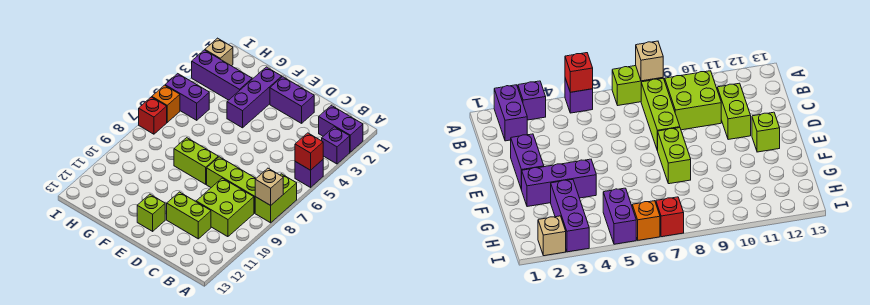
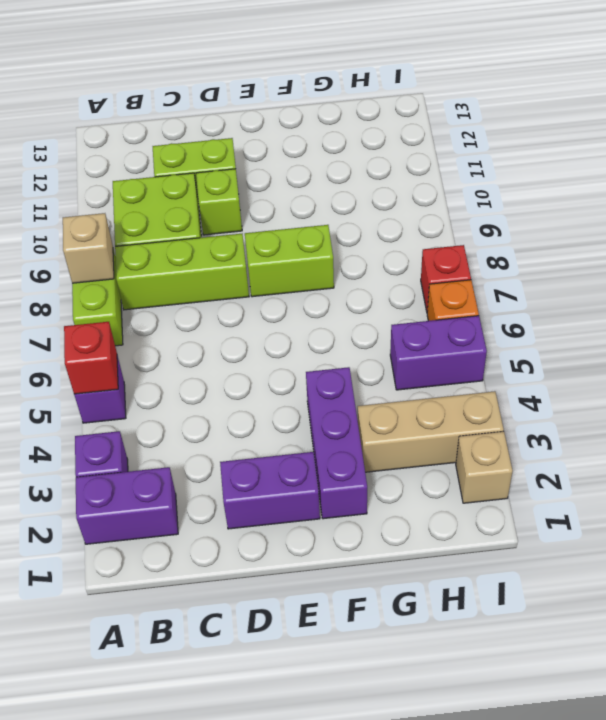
lime brick E12 level 1 -> lime brick D10 level 1
purple brick G3:I3 level 1 -> tan brick G3:I3 level 1

